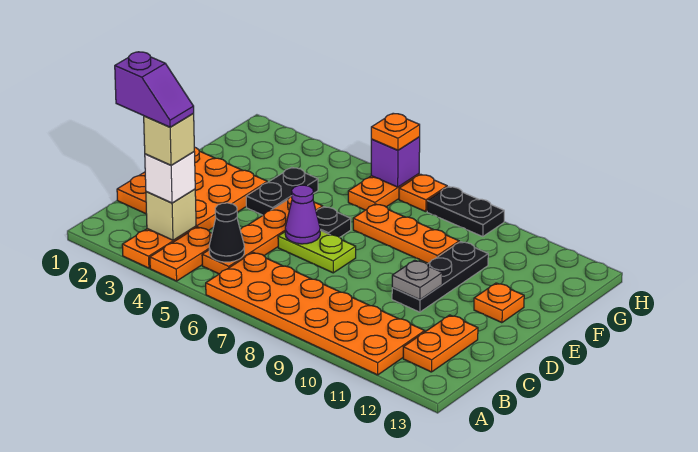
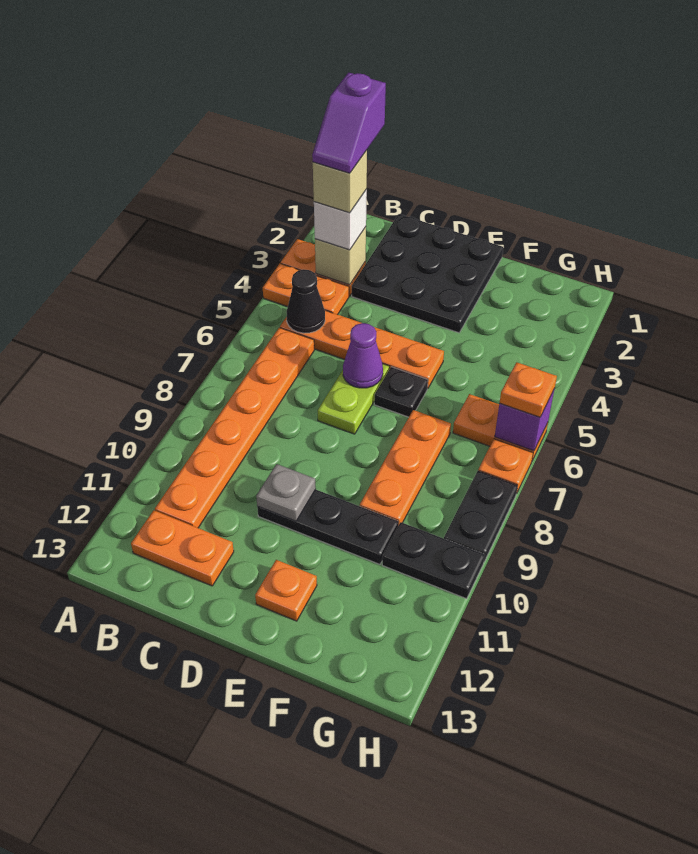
orange plate A6:B11 level 1 -> orange plate B6:B11 level 1
orange plate C1:E3 level 1 -> black plate C1:E3 level 1
black plate E4:F4 level 1 -> black plate G10:H10 level 1

